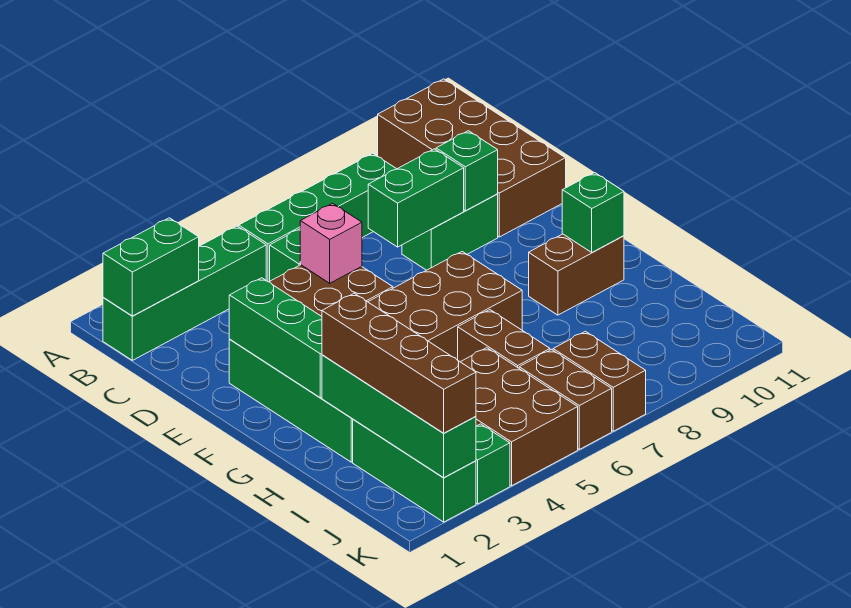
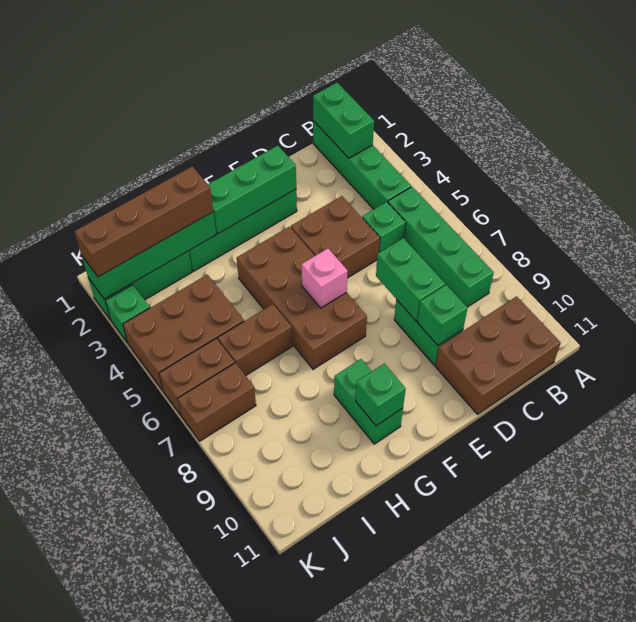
brown brick A10:D11 level 1 -> brown brick B10:D11 level 1
pink brick D5 level 2 -> pink brick F6 level 2
brown brick G9:G10 level 1 -> green brick G9:G10 level 1

